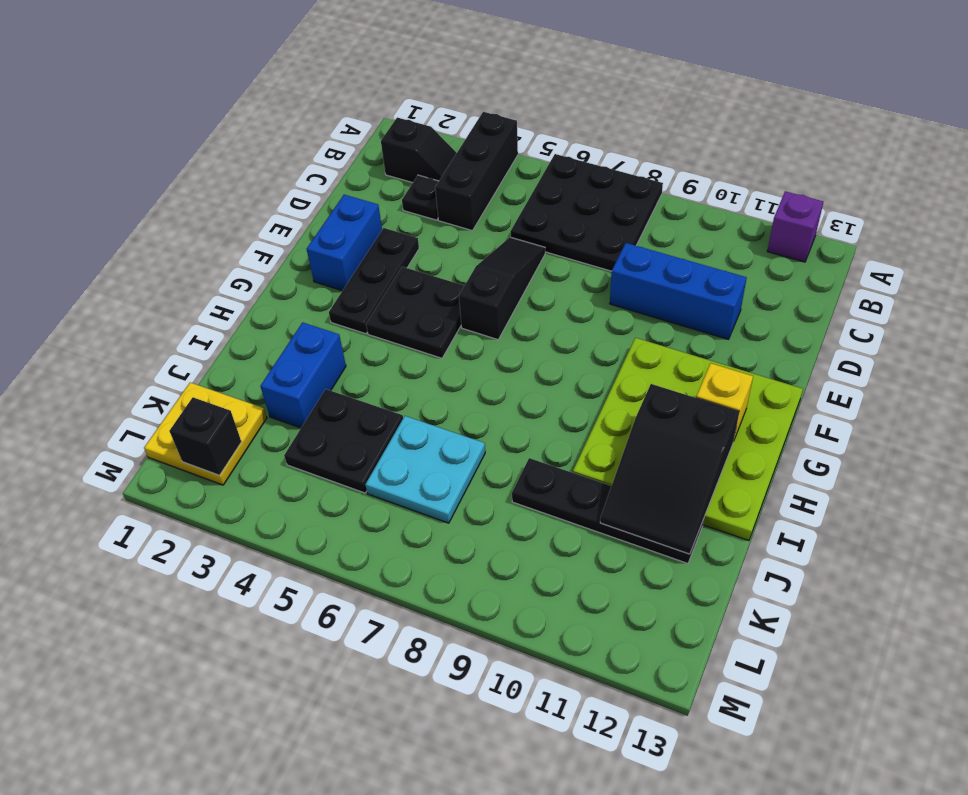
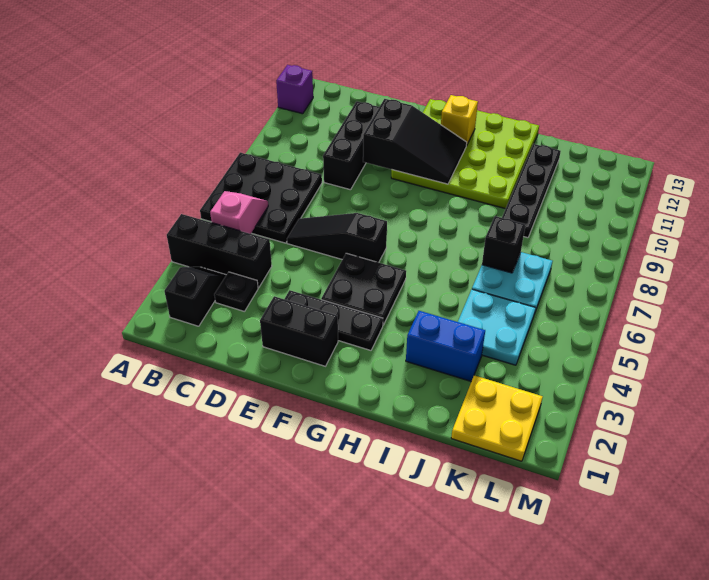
none -> pink slope B5:B6 level 2 top 5
blue brick D9:D11 level 1 -> black brick D9:D11 level 1
blue brick E2:F2 level 1 -> black brick E2:F2 level 1
black slope H11:J12 level 2 top H -> black slope E10:G11 level 2 top E
black plate J4:K5 level 1 -> cyan plate J4:K5 level 1
black brick L2 level 2 -> black brick J7 level 2

